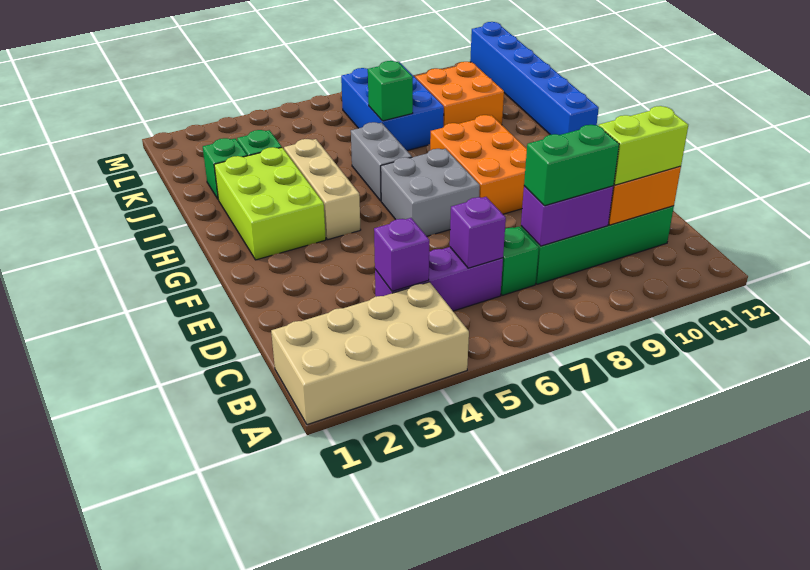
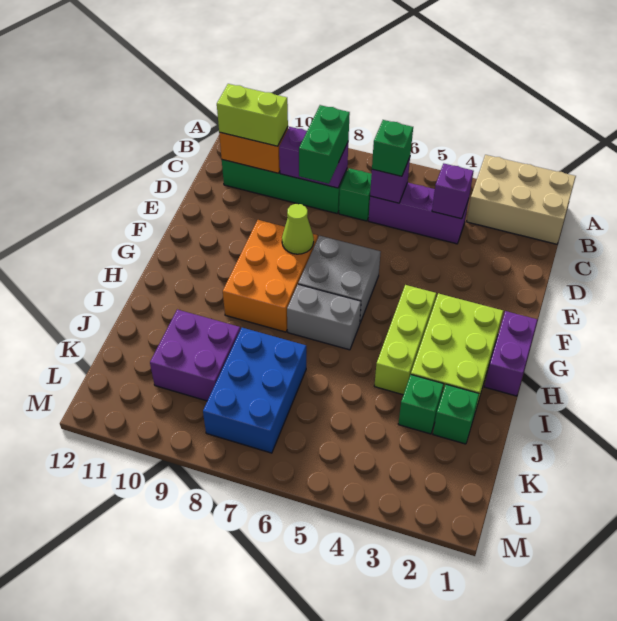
tan brick A1:B4 level 1 -> tan brick A1:B3 level 1
green brick C8:C9 level 3 -> green brick C8:D8 level 3
none -> lime cone F8 level 2
none -> purple brick G1:H1 level 1
tan brick G4:I4 level 1 -> lime brick G4:I4 level 1
grey brick H6:I6 level 1 -> grey brick H6:H7 level 1
blue brick H12:M12 level 1 -> none
green brick J7 level 2 -> green brick C6 level 3
orange brick J9:K10 level 1 -> purple brick J9:K10 level 1

